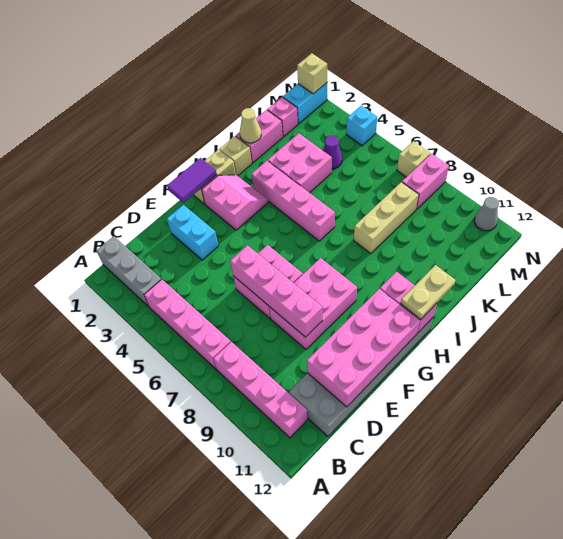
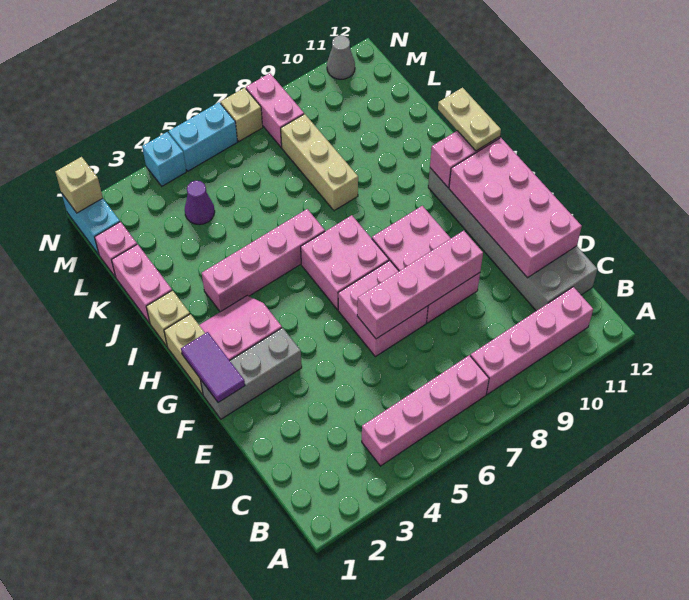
grey brick B1:B3 level 1 -> grey brick F1:F3 level 1
cyan brick E2:E3 level 1 -> cyan brick N5:N6 level 1
tan cone J1 level 2 -> none
pink brick J3:K4 level 1 -> pink brick G6:H7 level 1

